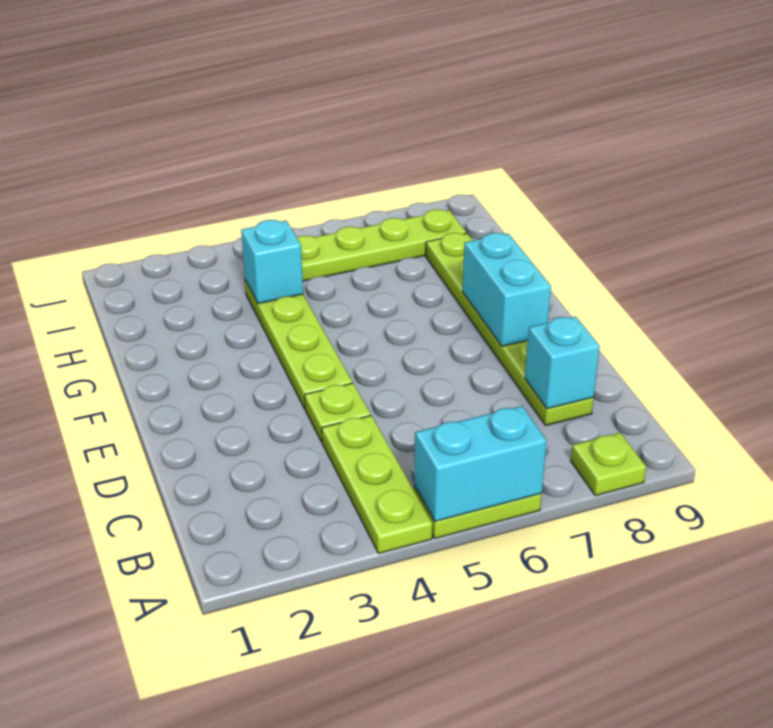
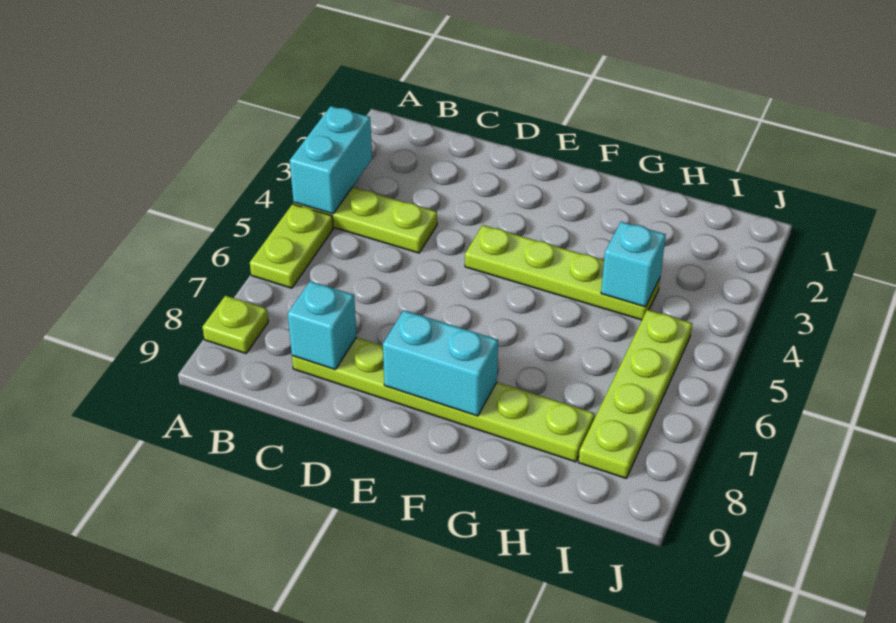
cyan brick A5:A6 level 2 -> cyan brick A3:A4 level 2
lime plate D4 level 1 -> none

